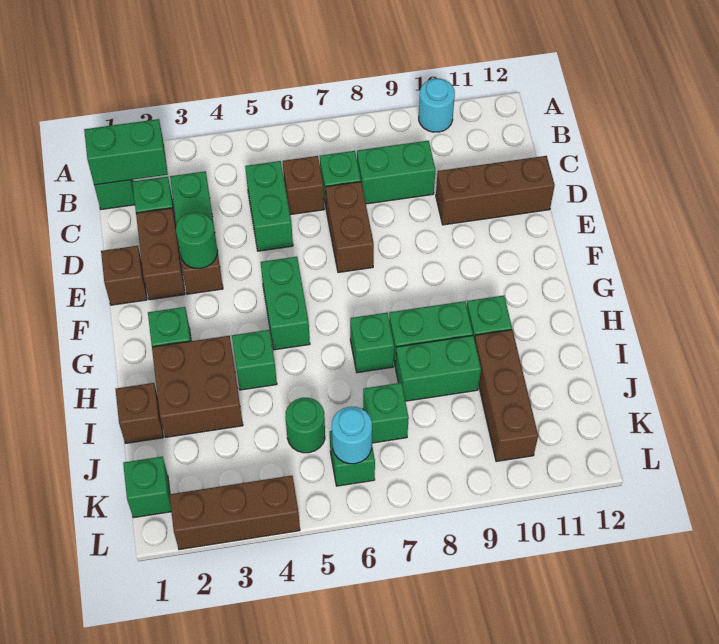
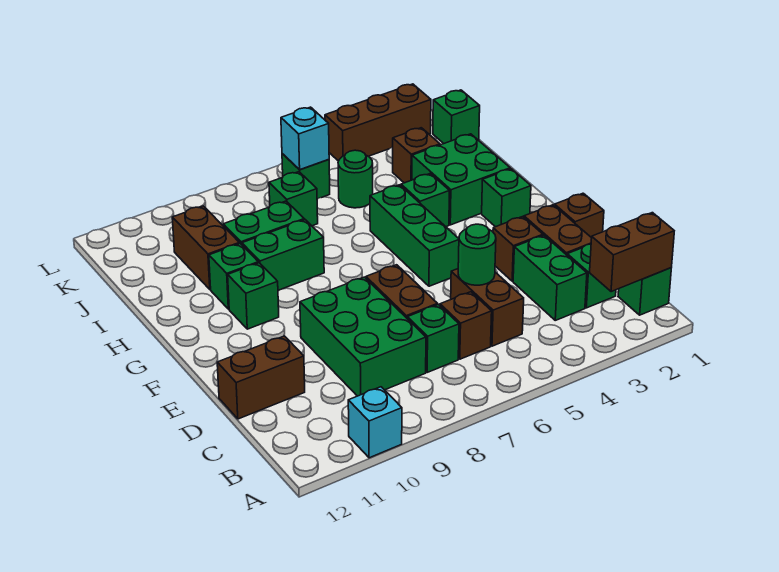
cyan round brick A10 level 1 -> cyan brick A10 level 1
green brick B1:B2 level 2 -> brown brick B1:B2 level 2
green brick C5:D5 level 1 -> brown brick C5:D5 level 1
green brick C8:C9 level 1 -> green brick C8:E9 level 1
brown brick D10:D12 level 1 -> brown brick D11:D12 level 1
green round brick E3 level 2 -> green round brick D5 level 2
green brick F5:G5 level 1 -> green brick F5:H5 level 1
brown brick H2:I3 level 1 -> green brick H2:I3 level 1
green brick H7 level 1 -> green brick G10 level 1
brown brick I1 level 1 -> brown brick J3 level 1
brown brick I10:K10 level 1 -> brown brick I10:J10 level 1
cyan round brick K6 level 2 -> cyan brick K6 level 2

